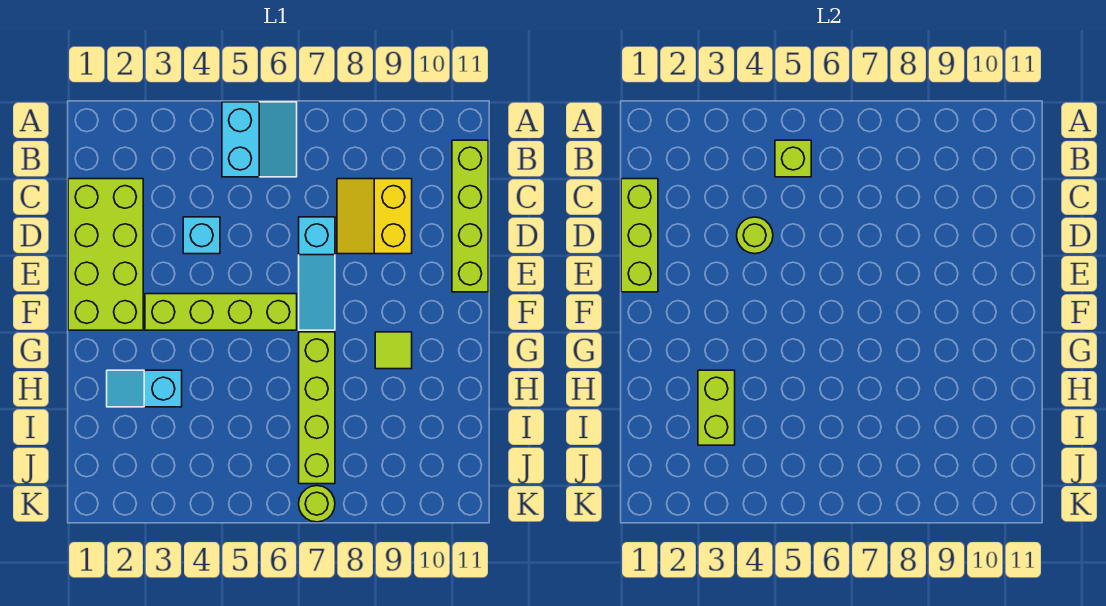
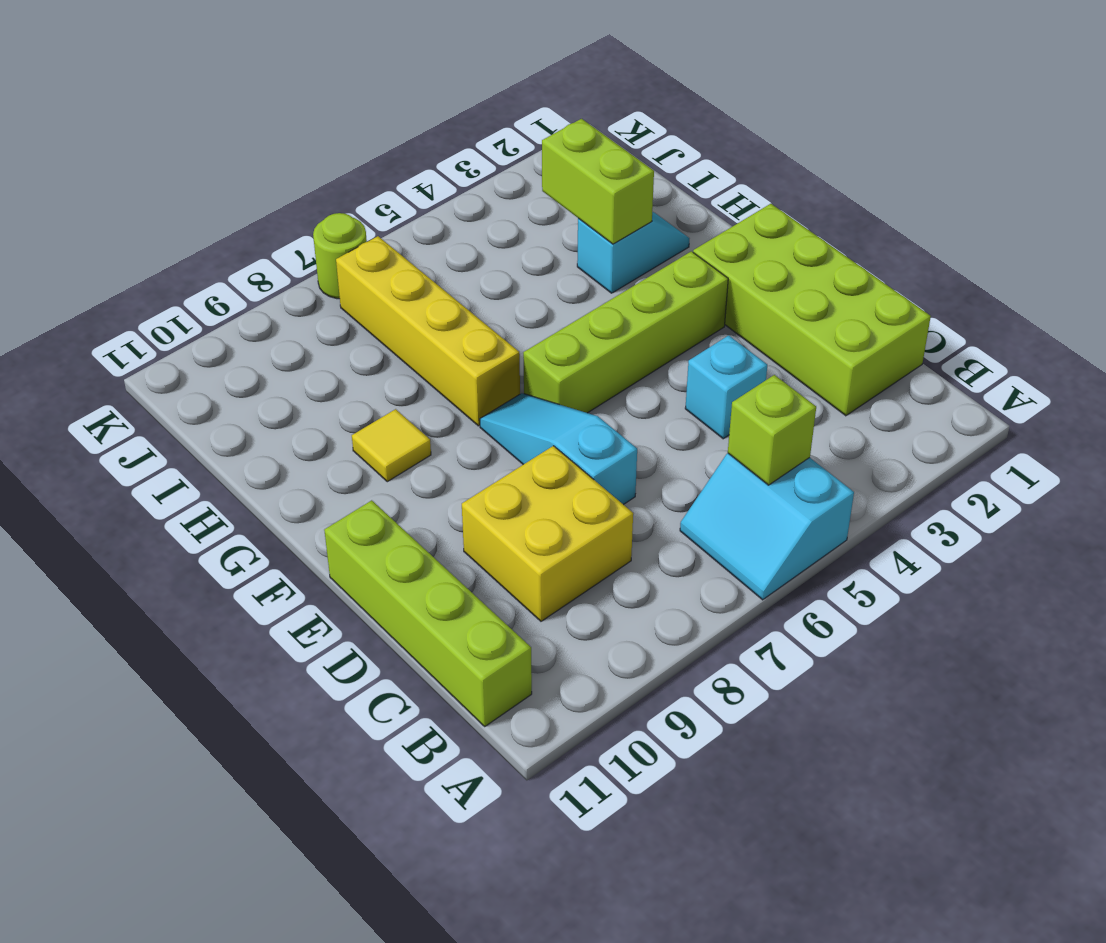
lime brick C1:E1 level 2 -> none
yellow slope C8:D9 level 1 top 9 -> yellow brick C8:D9 level 1
lime round brick D4 level 2 -> none
lime brick G7:J7 level 1 -> yellow brick G7:J7 level 1
lime tile G9 level 1 -> yellow tile G9 level 1

